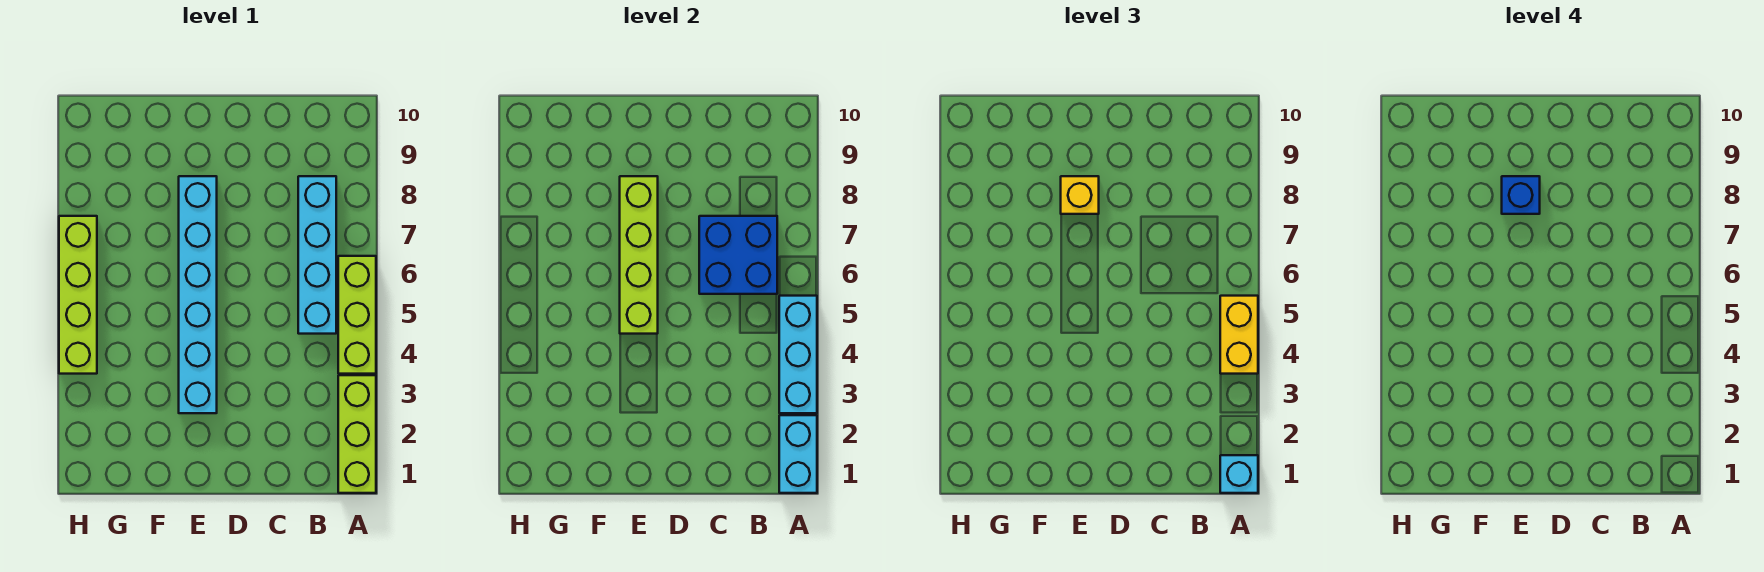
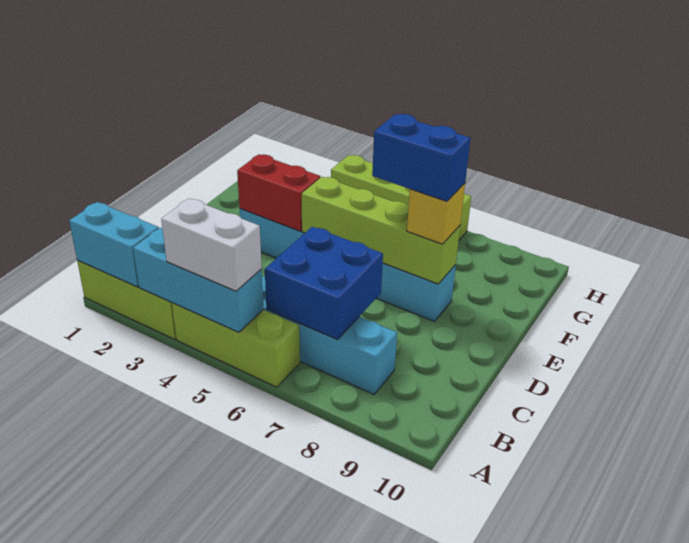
cyan brick A1 level 3 -> none
yellow brick A4:A5 level 3 -> white brick A4:A5 level 3
none -> red brick E3:E4 level 2
blue brick E8 level 4 -> blue brick E7:E8 level 4

